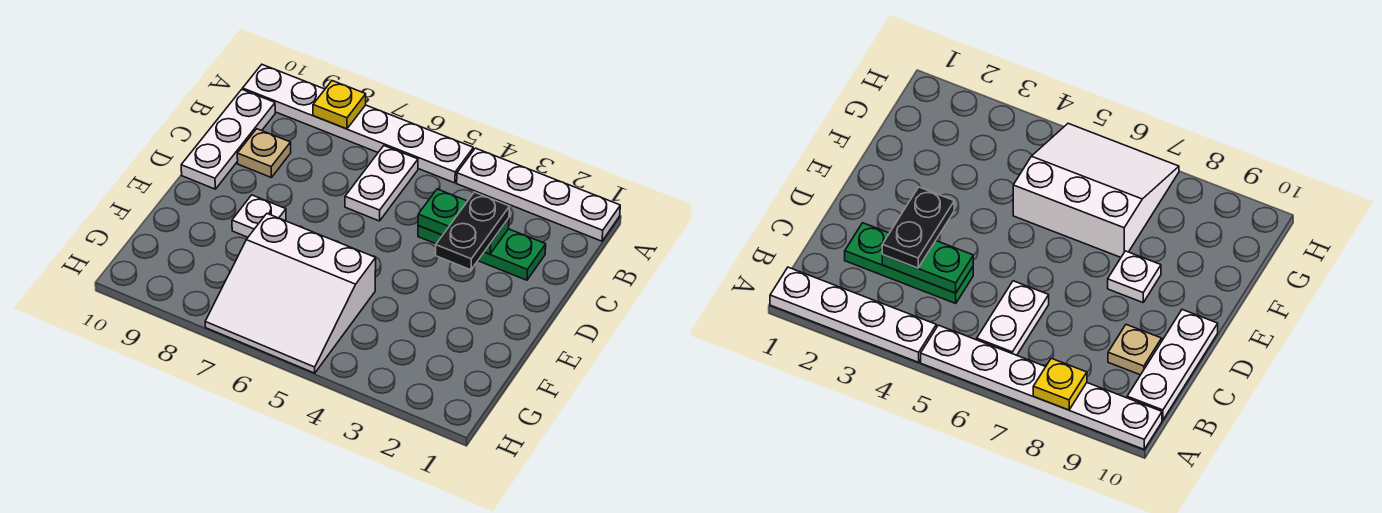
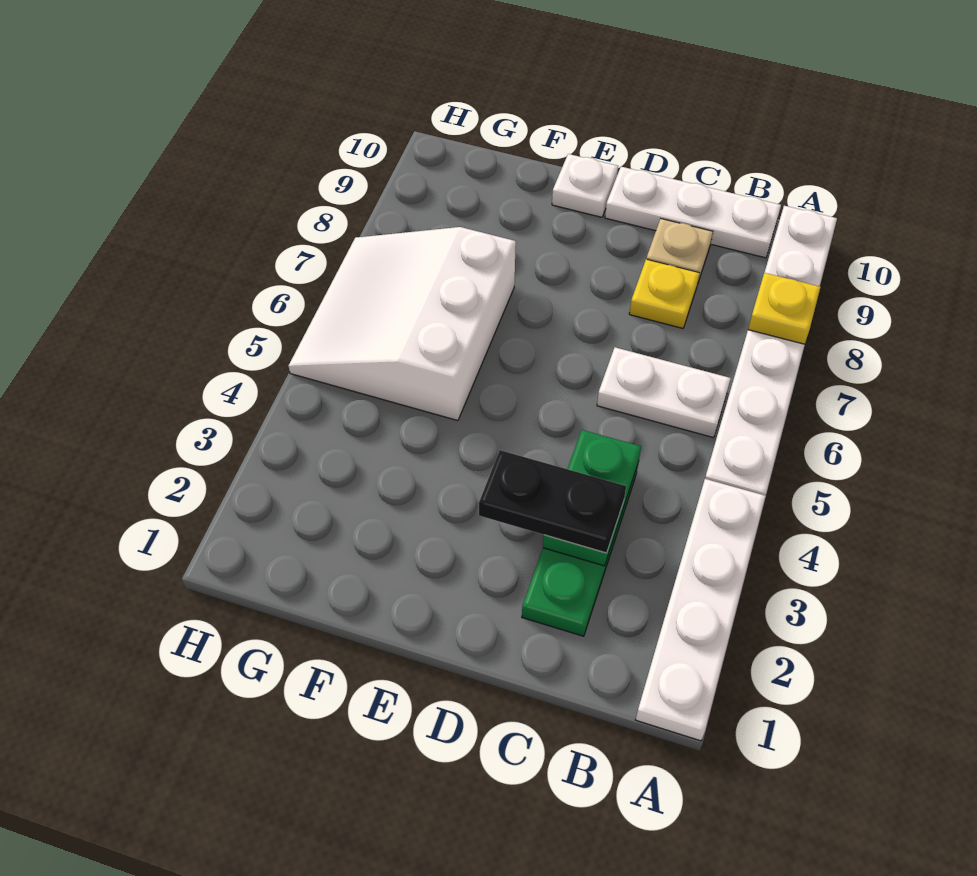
none -> yellow plate C8 level 1
white plate E8 level 1 -> white plate E10 level 1

